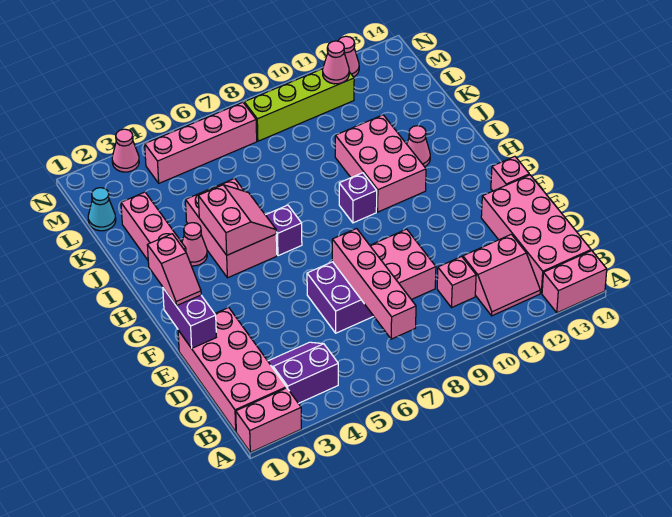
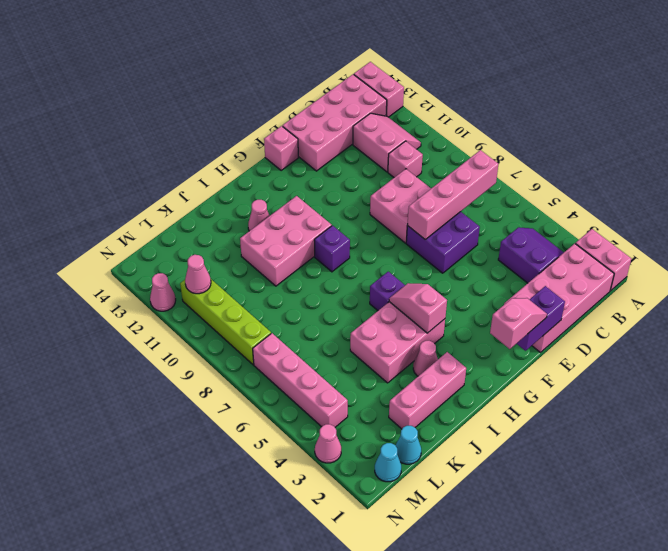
purple slope B3:C4 level 1 top B -> purple slope B3:C4 level 1 top C
pink slope H4:I5 level 2 top 4 -> pink slope H4:H5 level 2 top 4
none -> cyan cone M1 level 1

